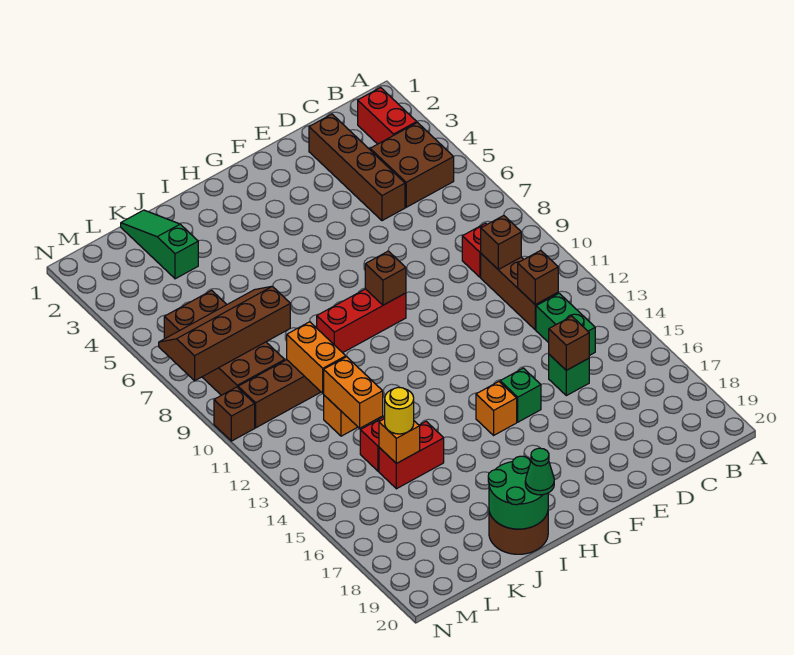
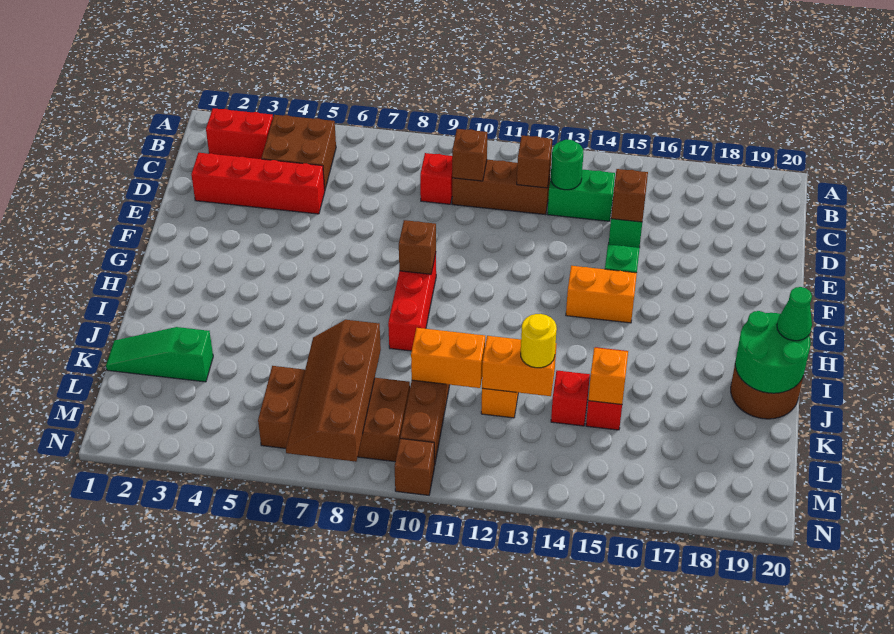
none -> green round brick C13 level 2
brown brick D2:D5 level 1 -> red brick D2:D5 level 1
orange brick G15 level 1 -> orange brick G14:G15 level 1
yellow round brick K15 level 3 -> yellow round brick K13 level 3

